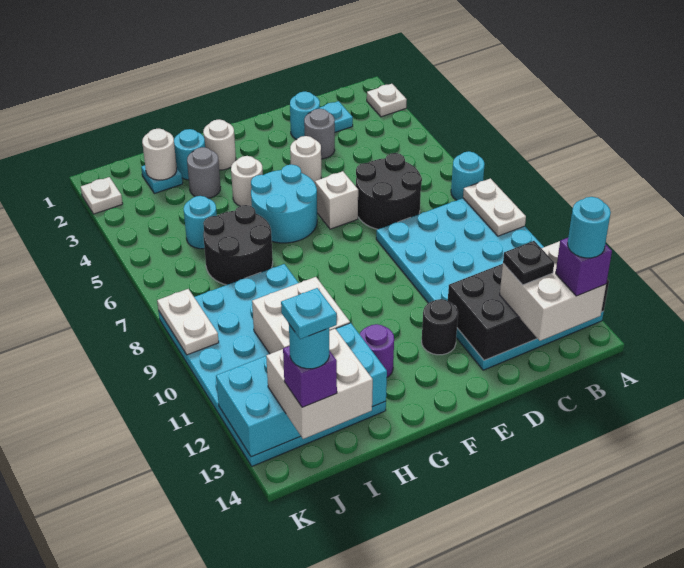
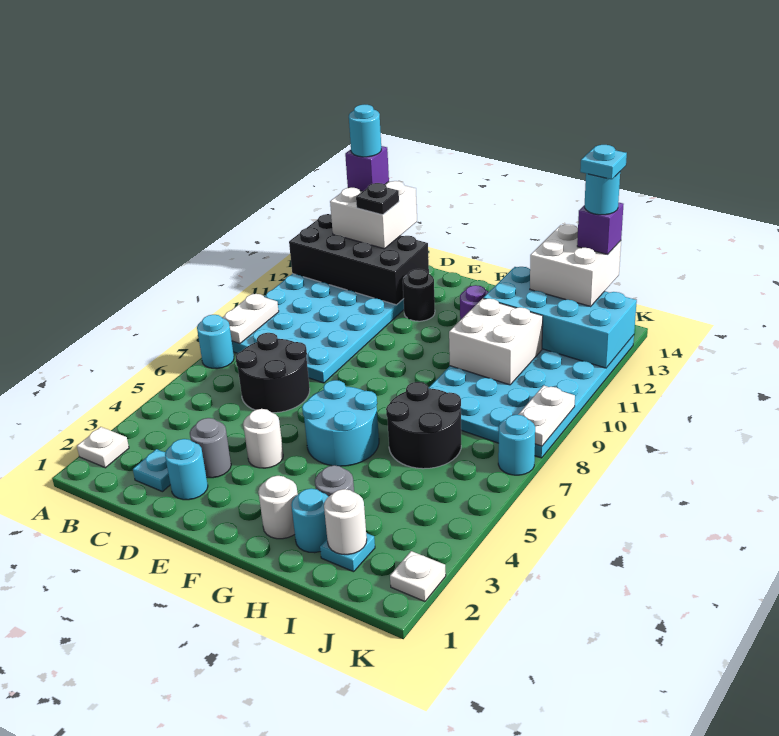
white brick E6 level 1 -> none
white round brick G4 level 1 -> none
cyan round brick I5 level 1 -> cyan round brick K7 level 1

